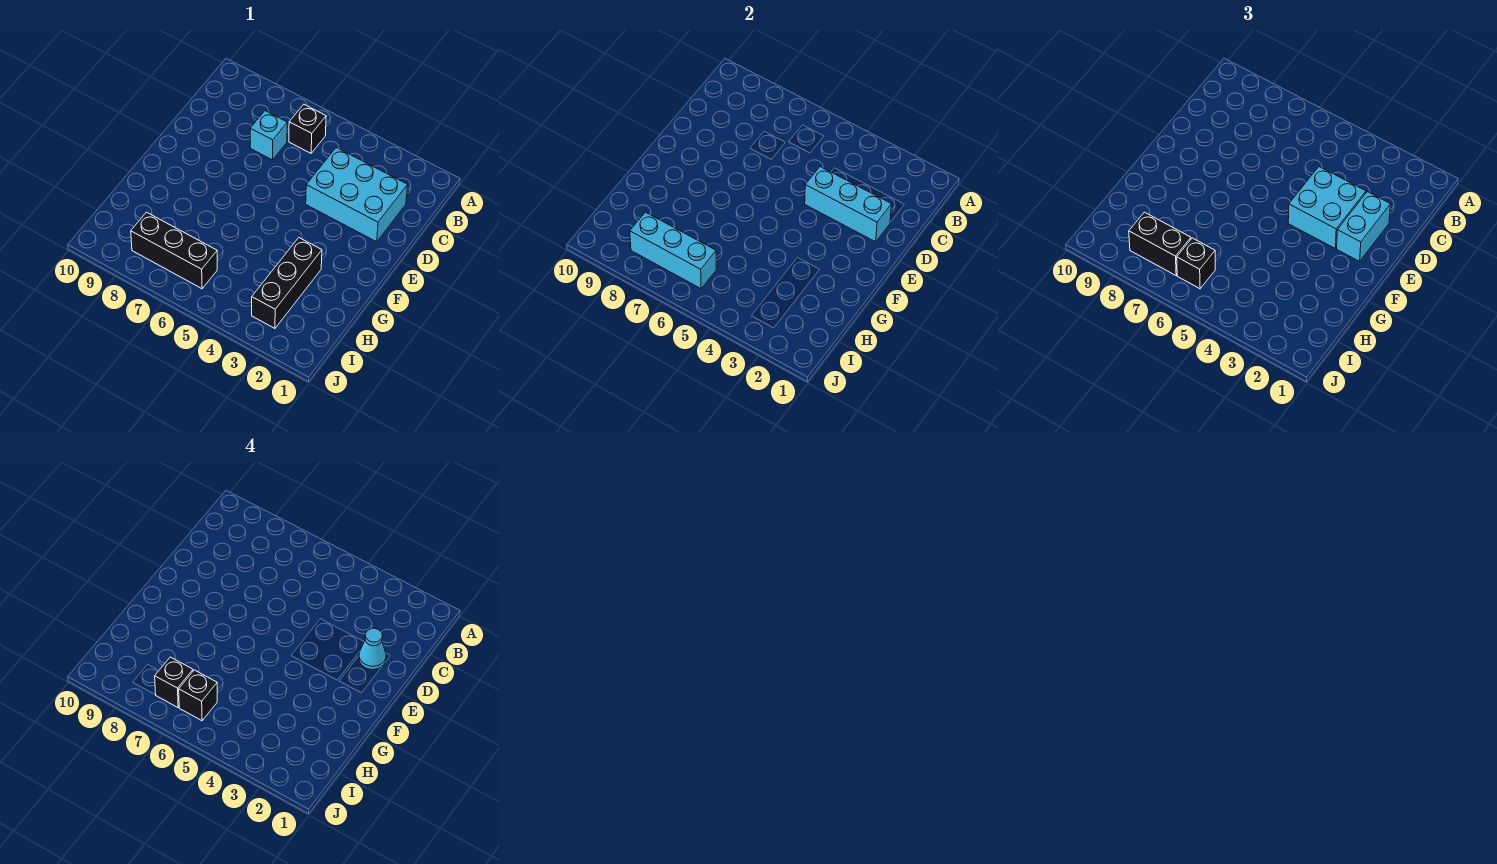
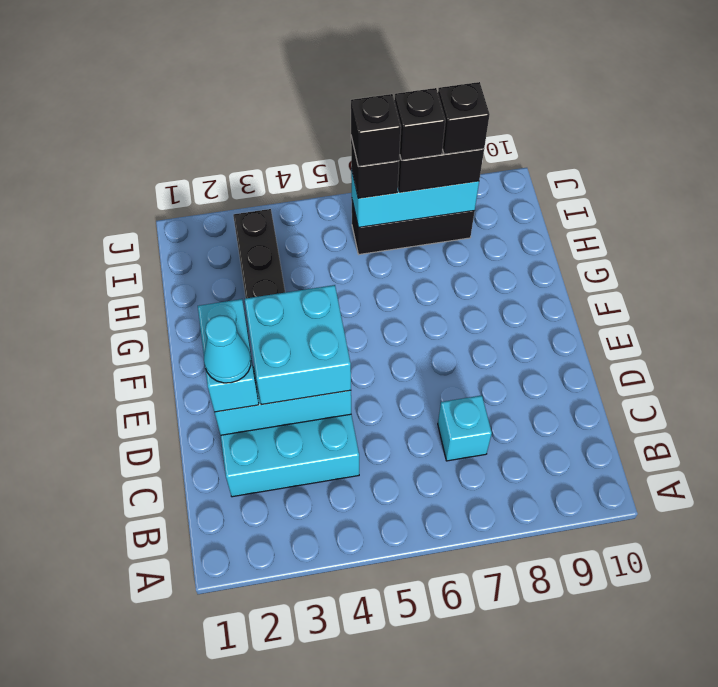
black brick B6 level 1 -> black brick I8 level 4

